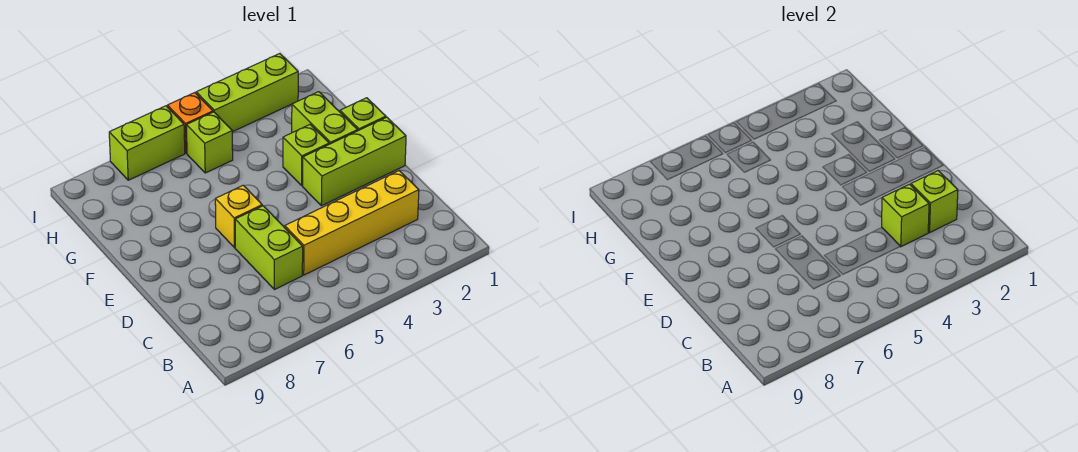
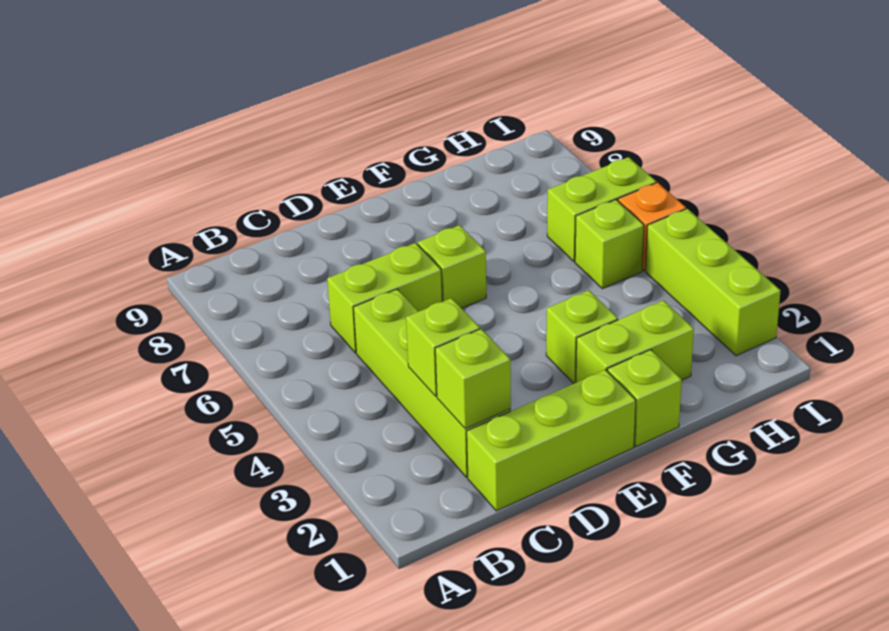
yellow brick C2:C5 level 1 -> lime brick C2:C5 level 1
lime brick E1:E3 level 1 -> lime brick C1:E1 level 1
yellow brick E6 level 1 -> lime brick E6 level 1
lime brick I6:I7 level 1 -> lime brick H6:I6 level 1

